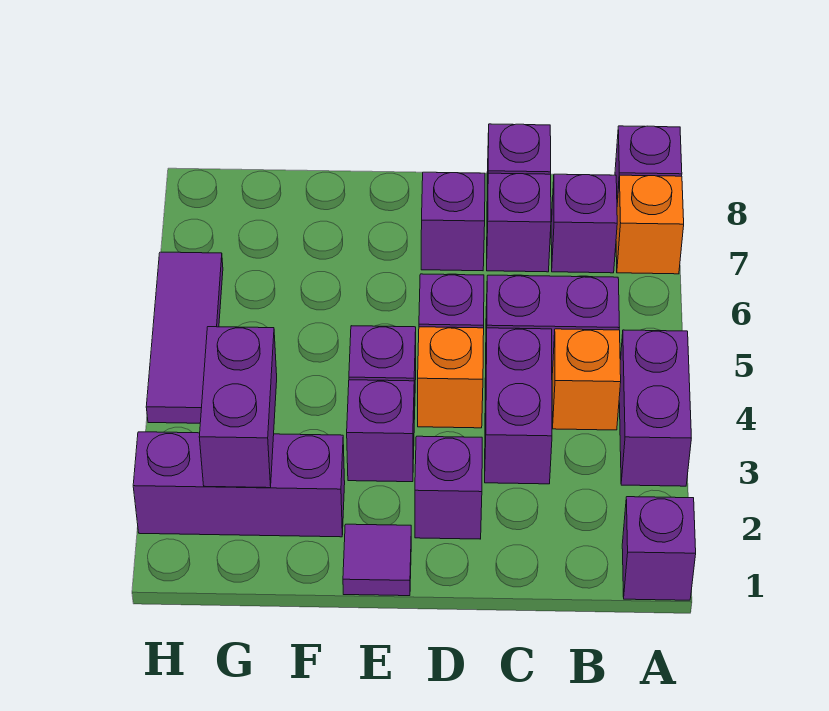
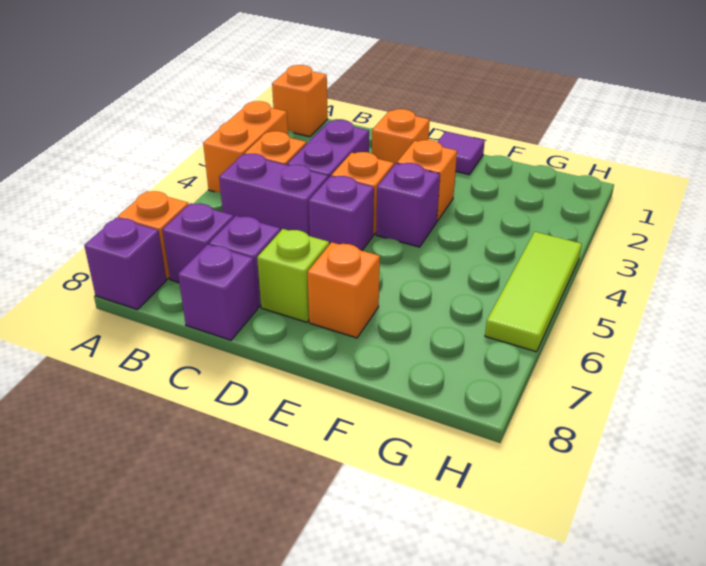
purple brick A1 level 1 -> orange brick A1 level 1
purple brick A3:A4 level 1 -> orange brick A3:A4 level 1
purple brick D2 level 1 -> orange brick D2 level 1
purple brick D7 level 1 -> lime brick D7 level 1
purple brick E3 level 1 -> orange brick E3 level 1
none -> orange brick E7 level 1
purple brick F2:H2 level 1 -> none
purple brick G2:G3 level 2 -> none
purple tile H4:H6 level 1 -> lime tile H4:H6 level 1

